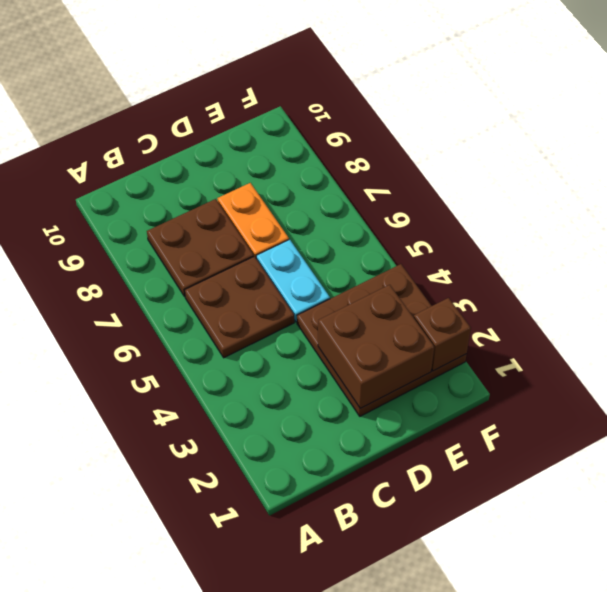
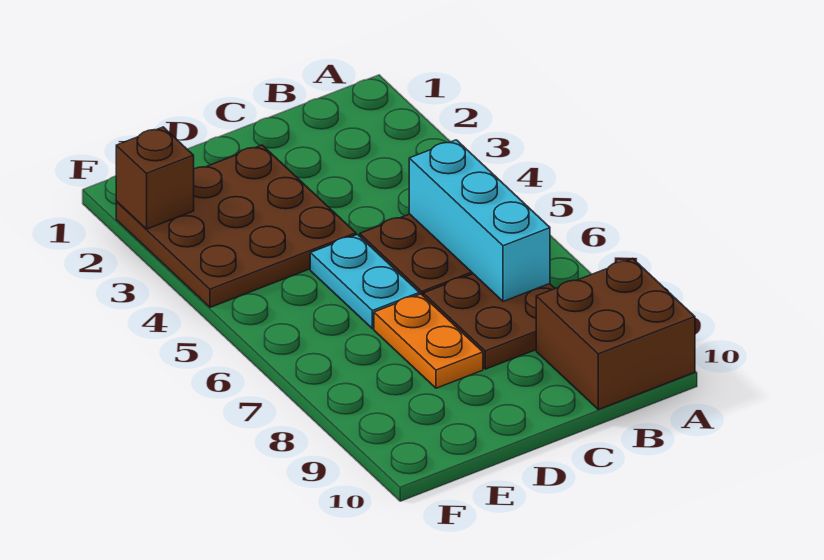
none -> cyan brick B5:B7 level 2
brown brick D2:E3 level 2 -> brown brick A9:B10 level 1

